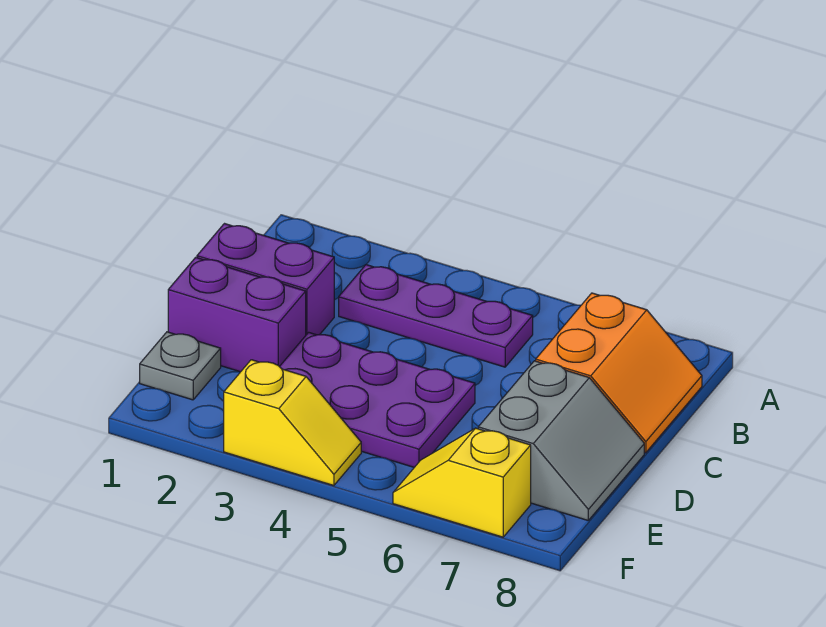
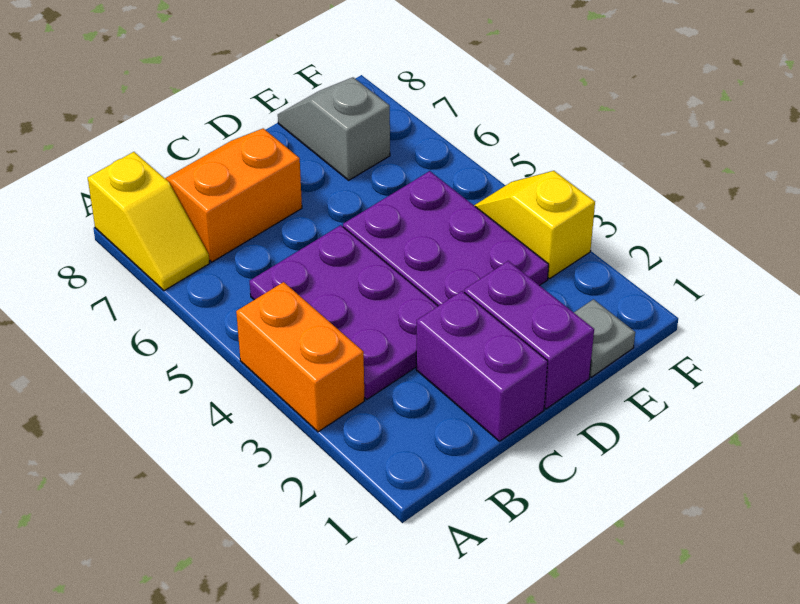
none -> orange brick A3:A4 level 1
purple plate B3:B5 level 1 -> purple plate B3:C5 level 1
grey slope D7:E8 level 1 top 7 -> grey slope E7:E8 level 1 top 7
yellow slope F6:F7 level 1 top 7 -> yellow slope A7:A8 level 1 top 8

